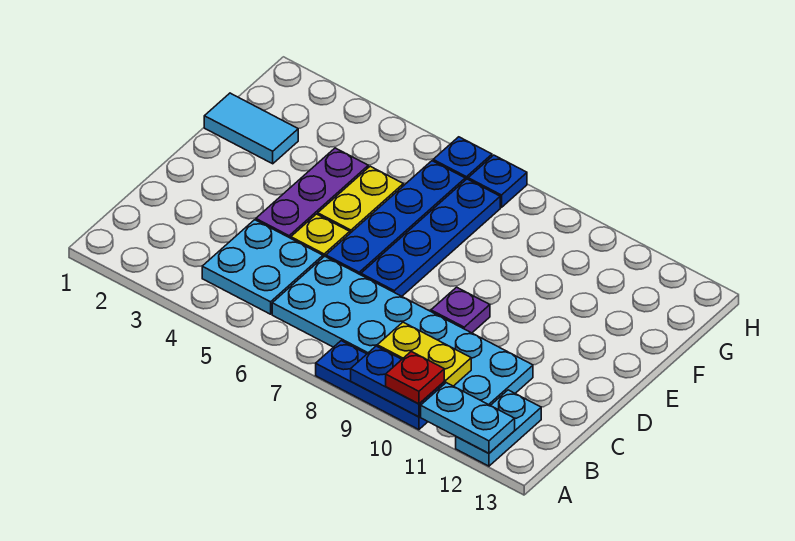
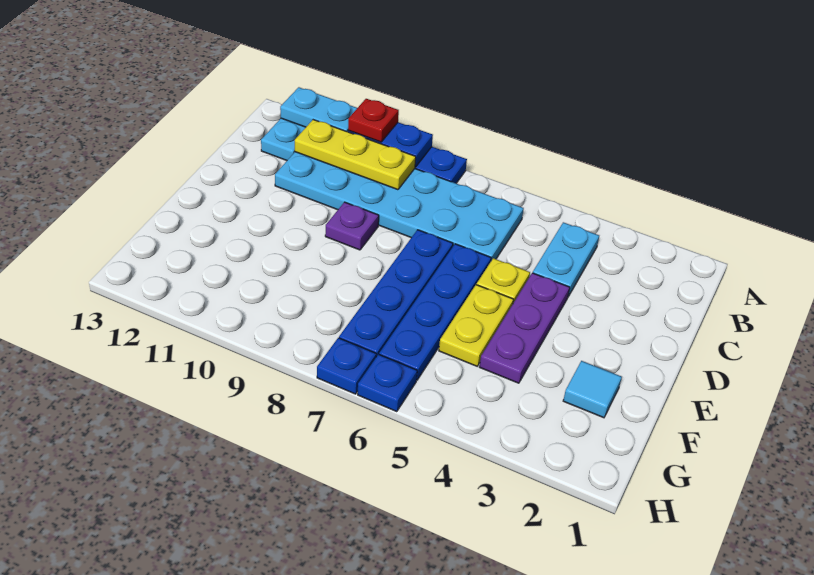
cyan plate B4:C5 level 1 -> cyan plate B4:C4 level 1
yellow plate B9:B10 level 2 -> yellow plate B9:B11 level 2
cyan tile F1:F2 level 1 -> cyan tile F2 level 1

